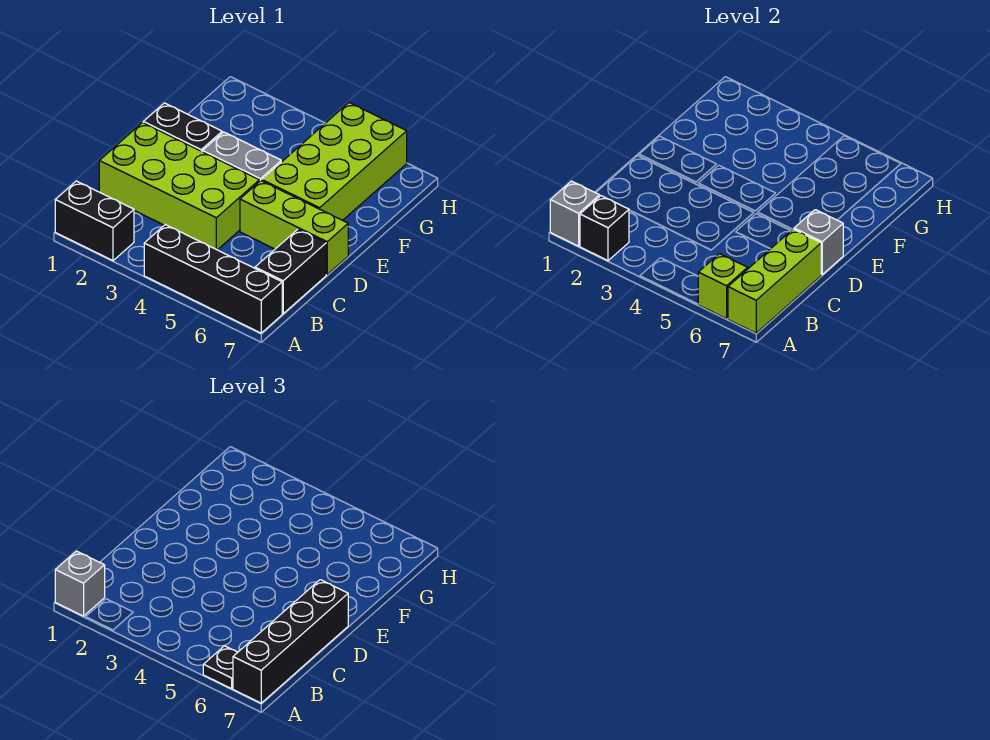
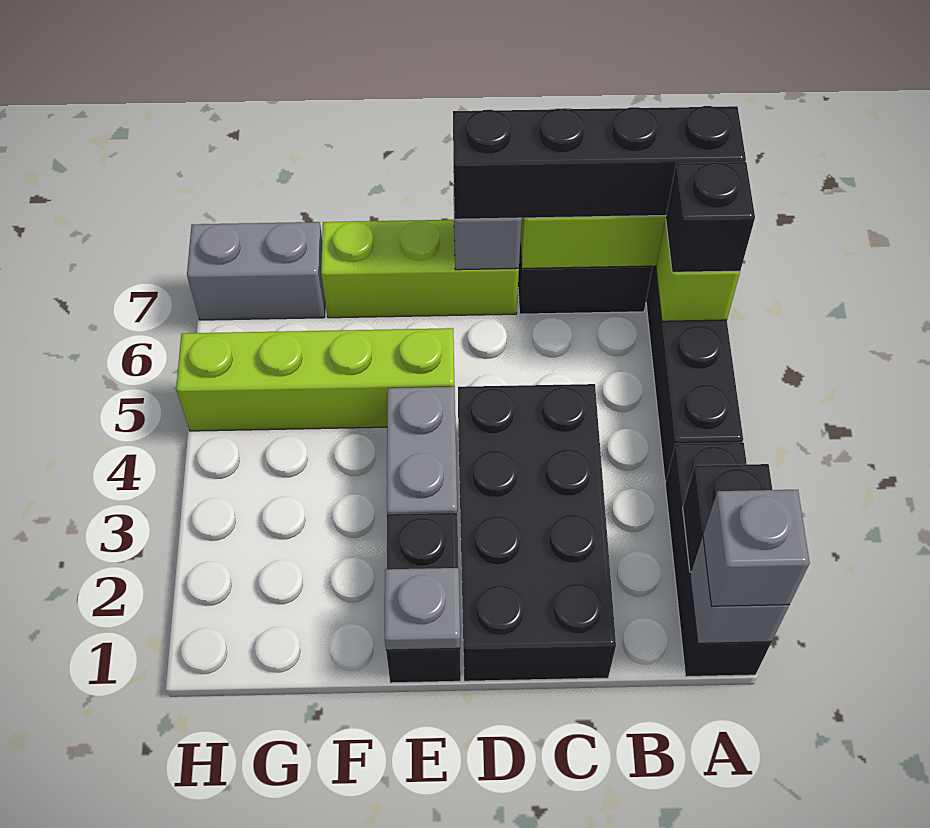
black brick A1:A2 level 1 -> black brick A1:A3 level 1
black plate A6 level 3 -> black brick A6 level 3
lime brick C1:D4 level 1 -> black brick C1:D4 level 1
lime brick D5:D7 level 1 -> lime brick D7:F7 level 1
none -> grey plate E1 level 2
lime brick E5:H6 level 1 -> lime brick E5:H5 level 1
none -> grey brick G7:H7 level 1

